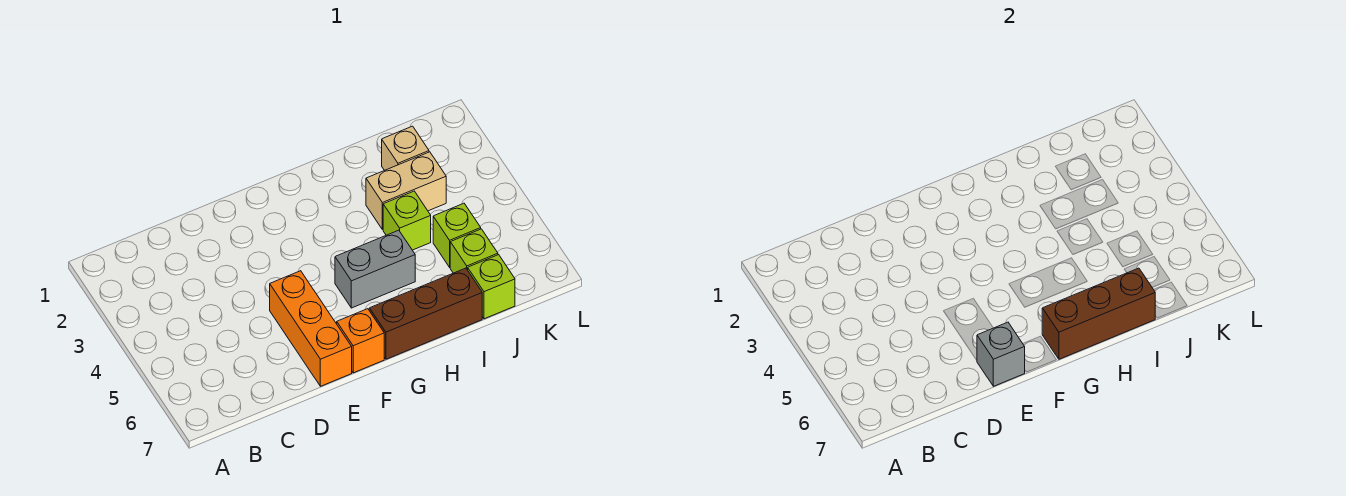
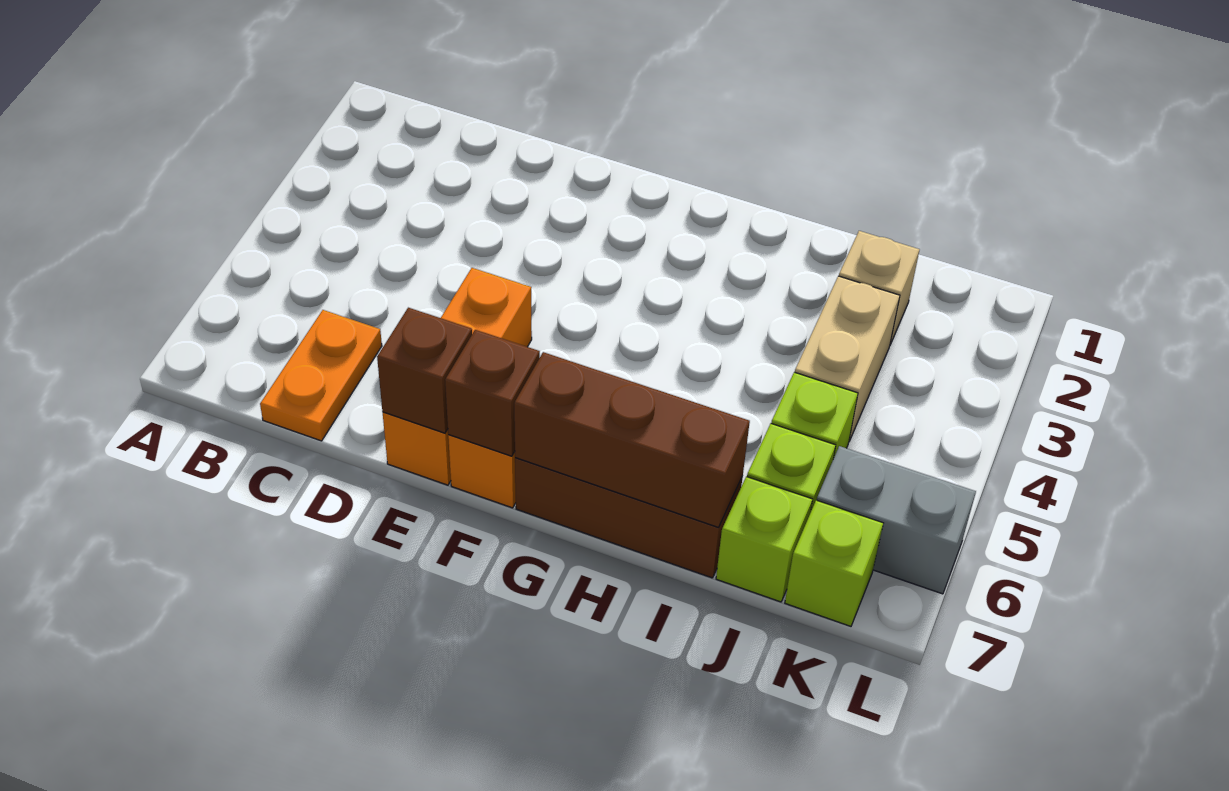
none -> orange plate C6:C7 level 1
grey brick E7 level 2 -> brown brick E7 level 2
none -> brown brick F7 level 2
grey brick G5:H5 level 1 -> grey brick K6:L6 level 1
tan brick I3:J3 level 1 -> tan brick J3:J4 level 1
lime brick I4 level 1 -> lime brick K7 level 1

